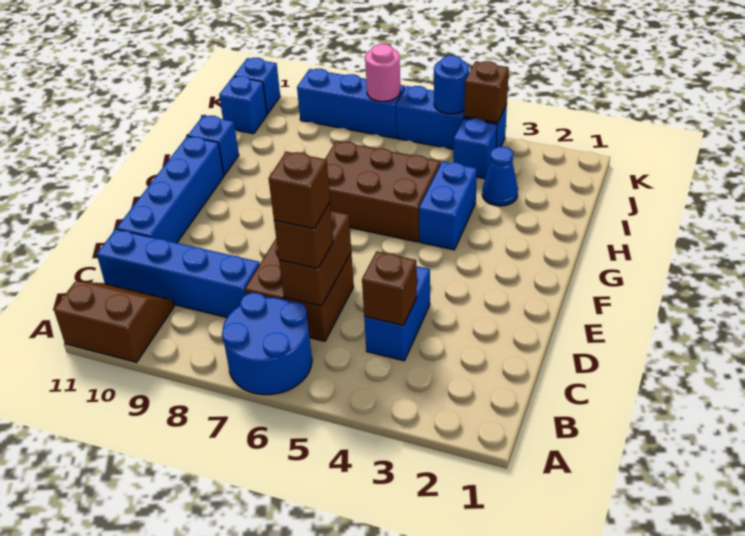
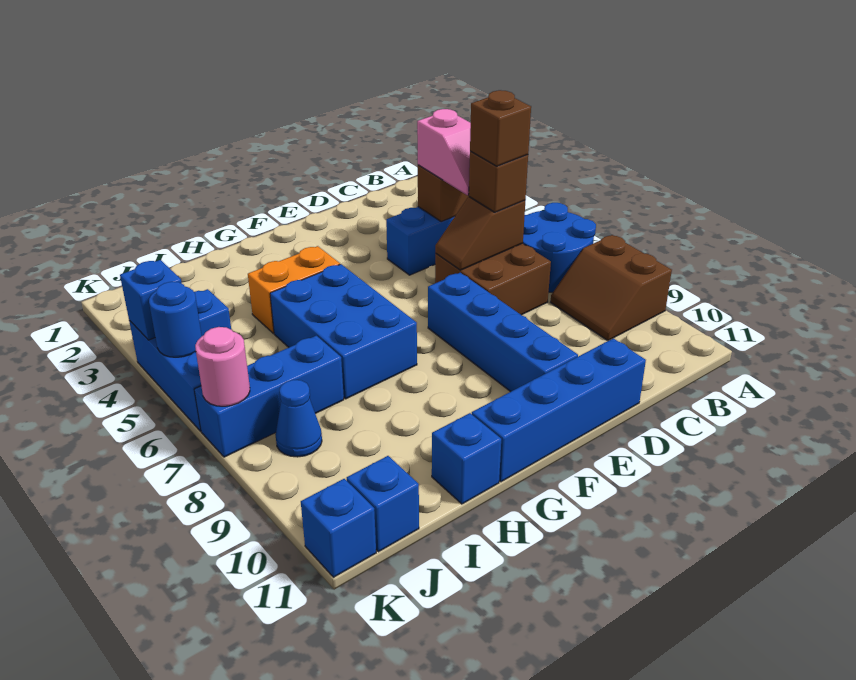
brown slope A10:B11 level 1 top A -> brown slope A8:B9 level 1 top A
none -> pink slope C4:C5 level 3 top 4
brown brick C6:D6 level 2 -> brown slope C6:D6 level 2 top C
blue brick C8:C11 level 1 -> blue brick E7:E10 level 1
blue brick G4:H4 level 1 -> orange brick G4:H4 level 1
brown brick G5:H7 level 1 -> blue brick G5:H7 level 1
blue cone I3 level 1 -> blue cone J8 level 1
brown brick K4 level 2 -> blue brick K4 level 2
blue brick K7:K9 level 1 -> blue brick I7:K7 level 1

